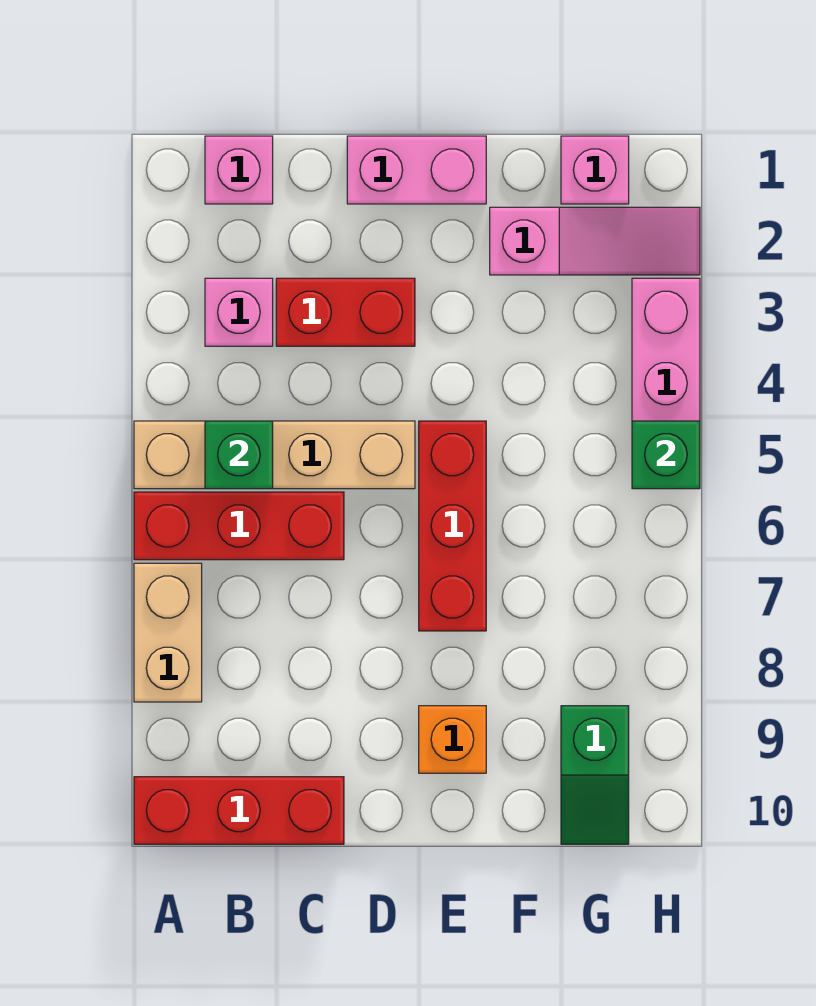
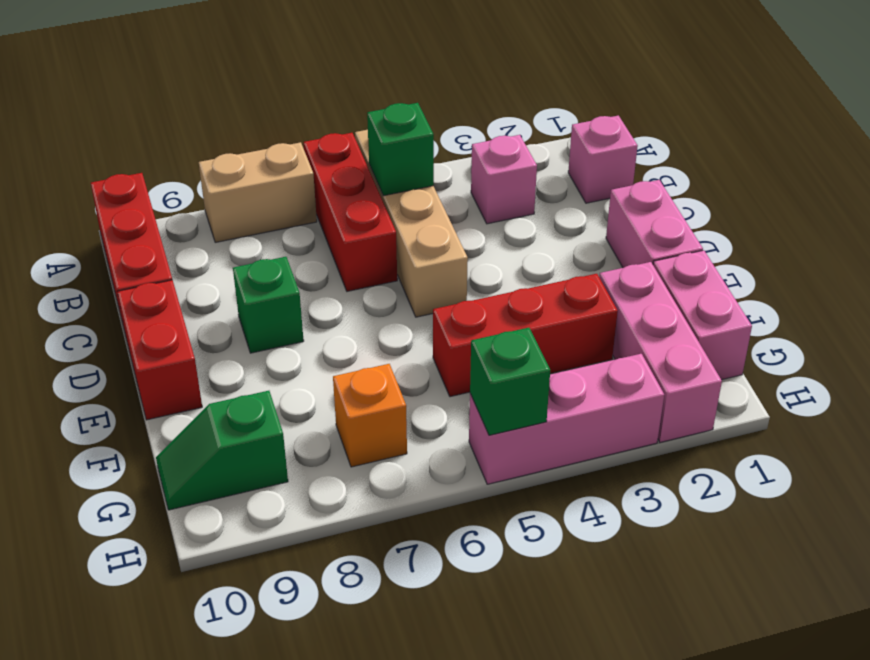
red brick C3:D3 level 1 -> red brick D10:E10 level 1
none -> green brick D8 level 1
red brick E5:E7 level 1 -> red brick F3:F5 level 1
orange brick E9 level 1 -> orange brick G7 level 1
pink slope F2:H2 level 1 top F -> pink brick F2:H2 level 1
pink brick G1 level 1 -> pink brick F1:G1 level 1

